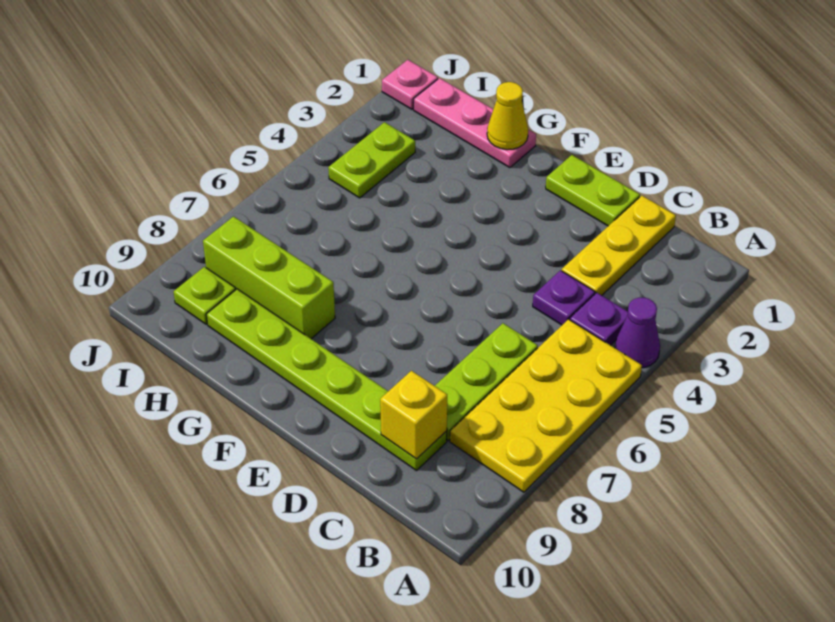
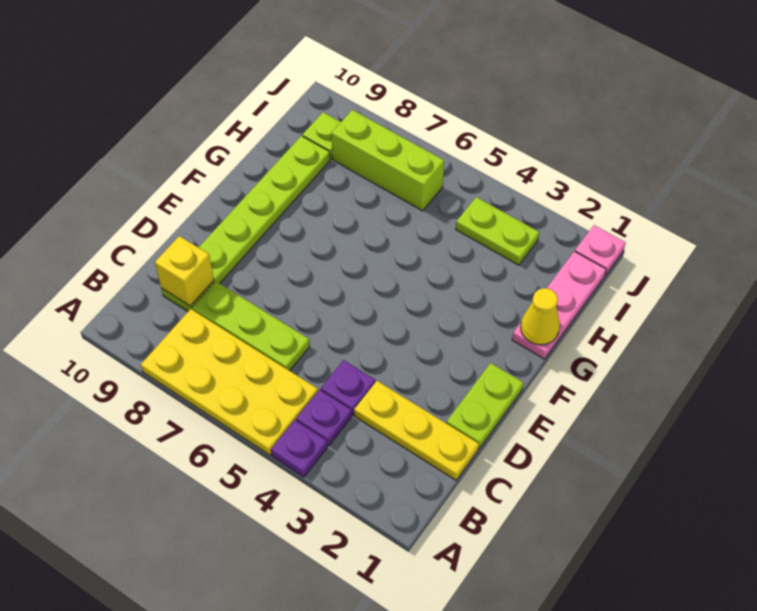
purple cone A4 level 1 -> purple plate A4 level 1
lime brick G8:I8 level 1 -> lime brick I6:I8 level 1

